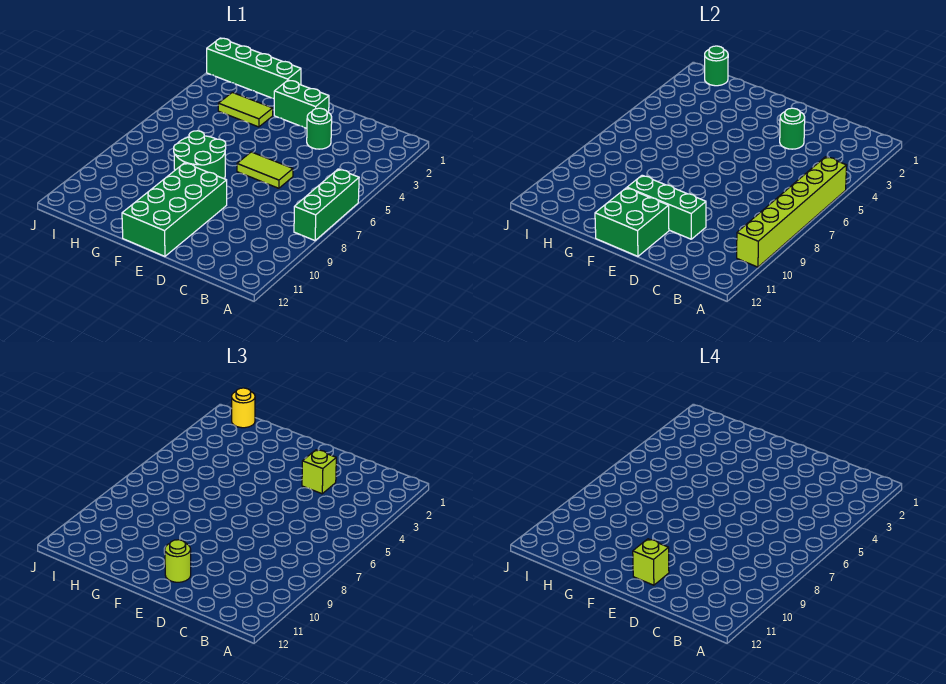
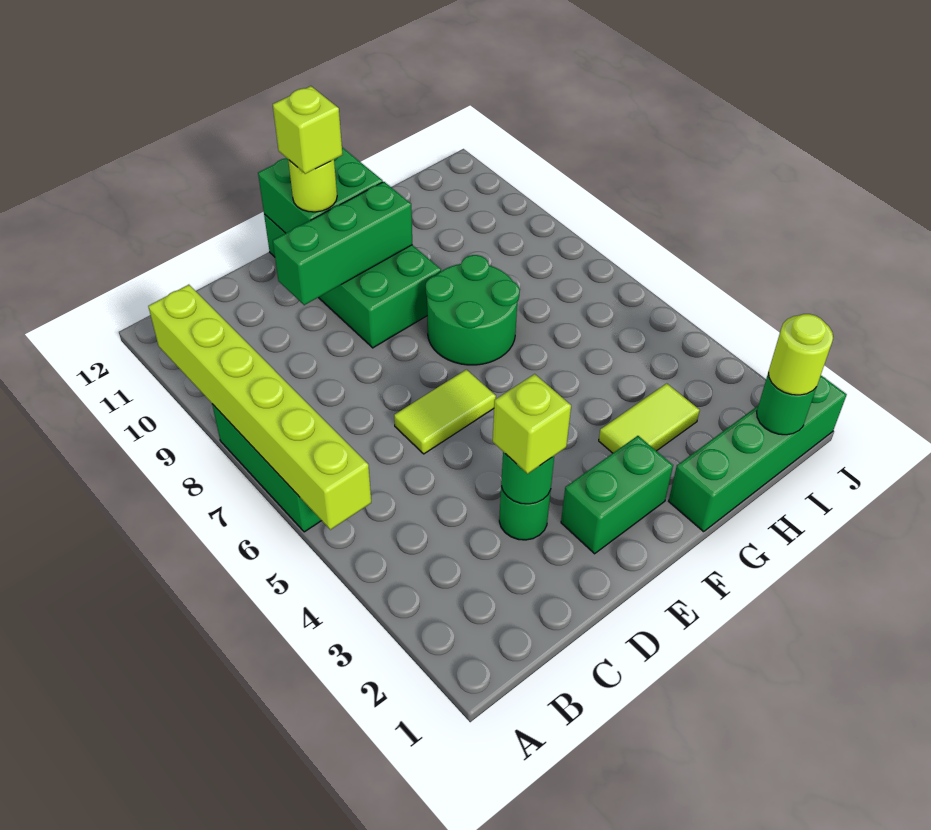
yellow round brick I1 level 3 -> lime round brick I1 level 3

